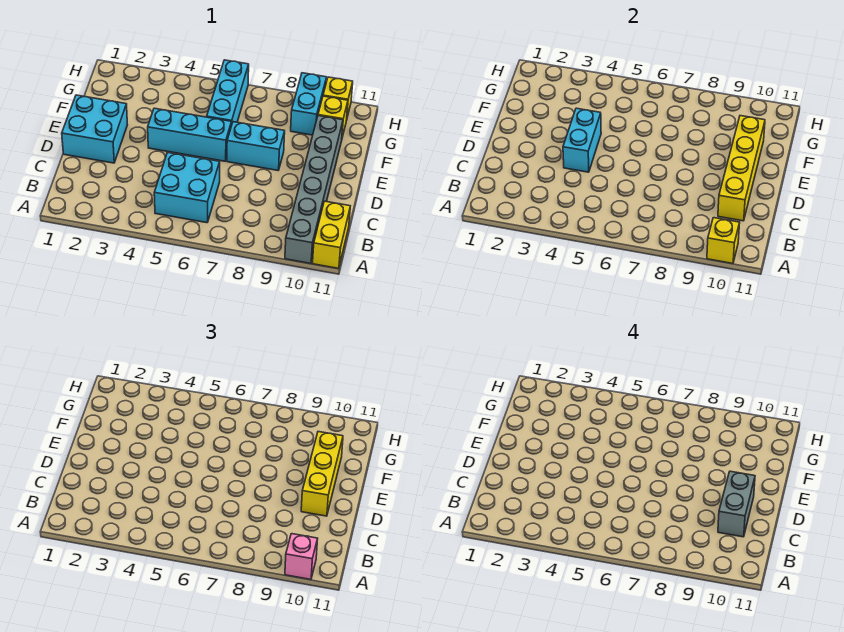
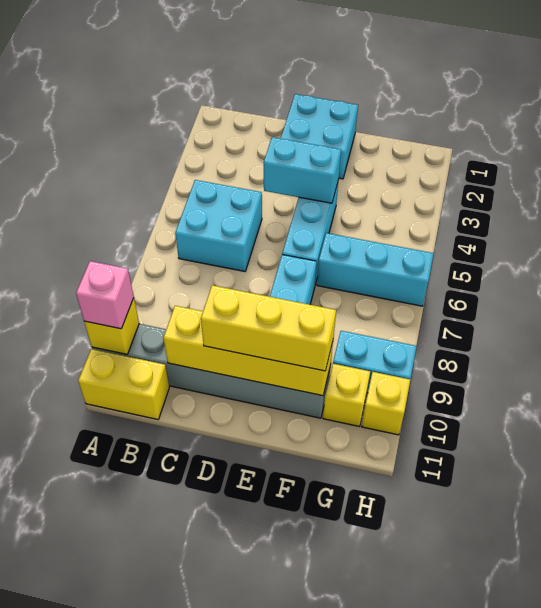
grey brick C10:D10 level 4 -> none

